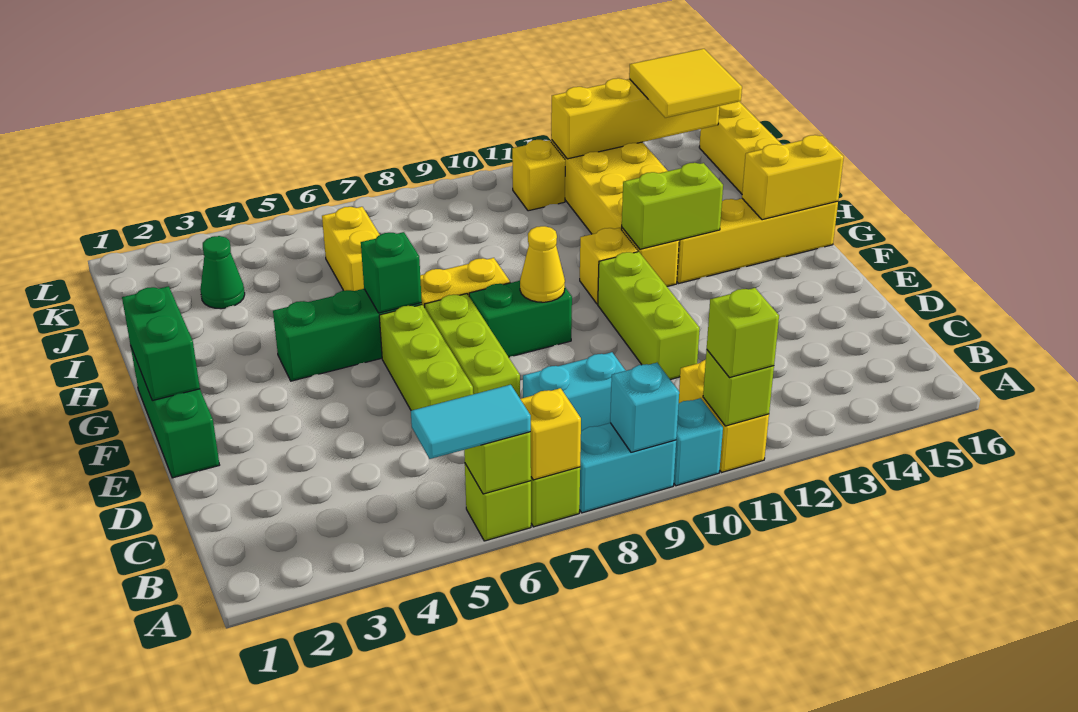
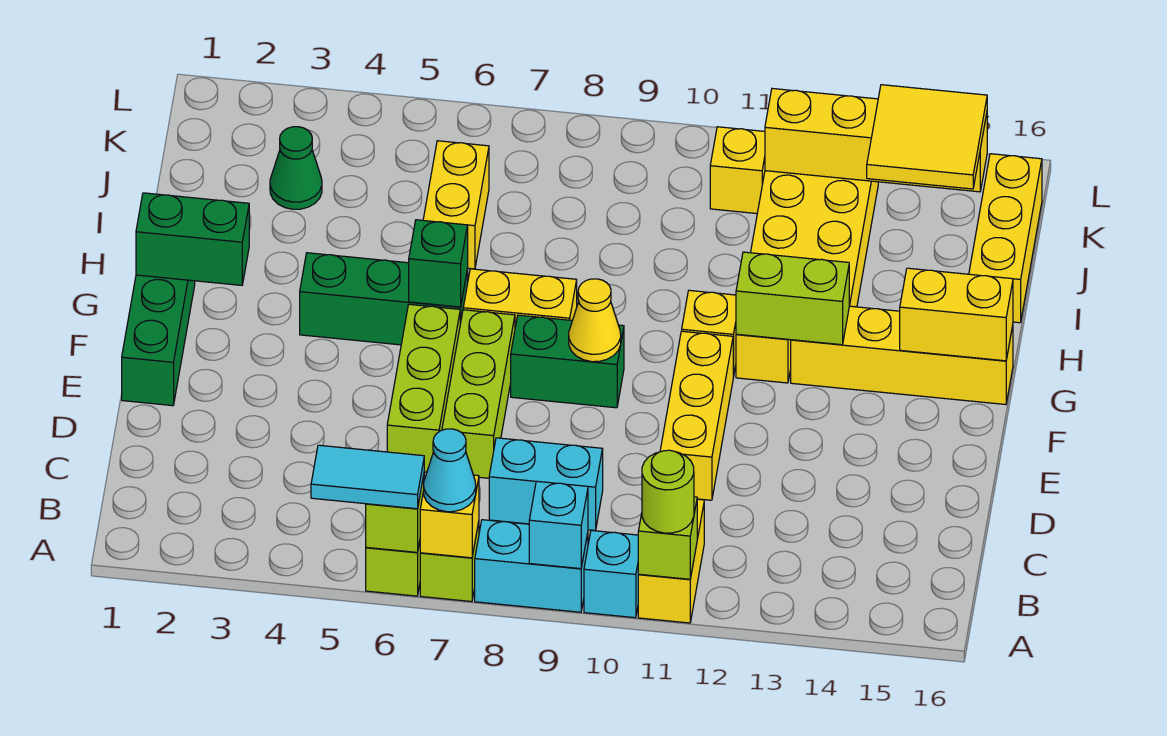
none -> cyan cone A7 level 3
lime brick A11 level 3 -> lime round brick A11 level 3
lime brick D11:F11 level 1 -> yellow brick D11:F11 level 1
green brick F1:G1 level 2 -> green brick G1:G2 level 2

